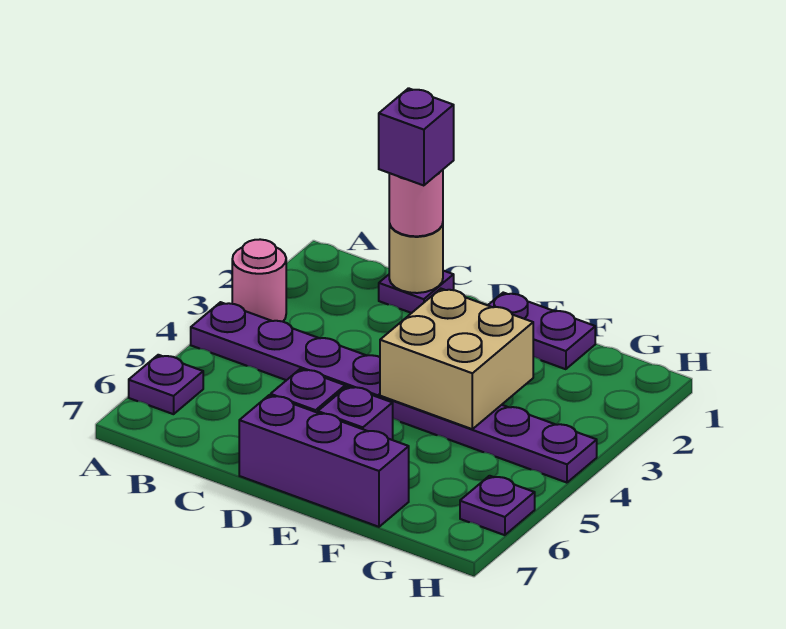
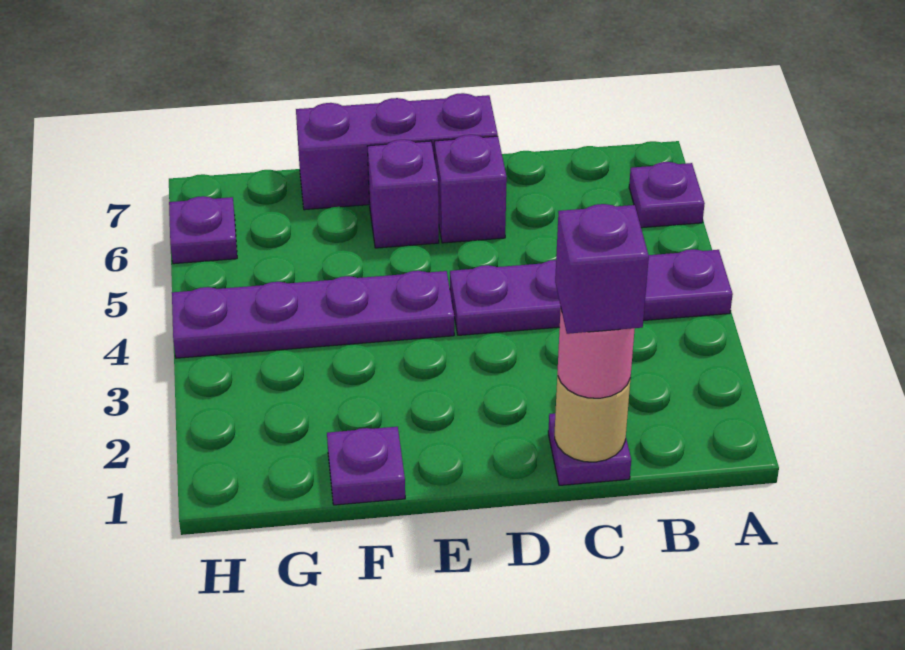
pink round brick A3 level 1 -> none
purple plate E1:F1 level 1 -> purple plate F1 level 1
tan brick E3:F4 level 2 -> none

